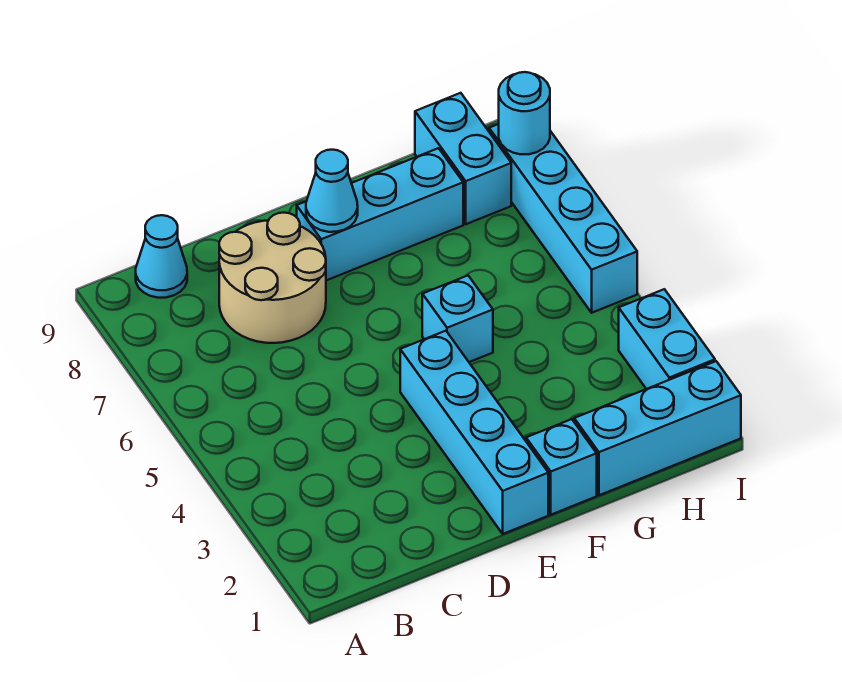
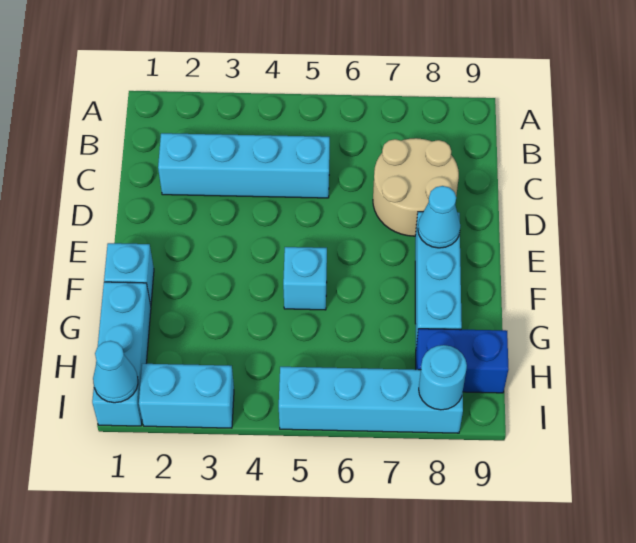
cyan cone B9 level 1 -> cyan cone I1 level 2
cyan brick E1:E4 level 1 -> cyan brick C2:C5 level 1
cyan brick H8:H9 level 1 -> blue brick H8:H9 level 1

